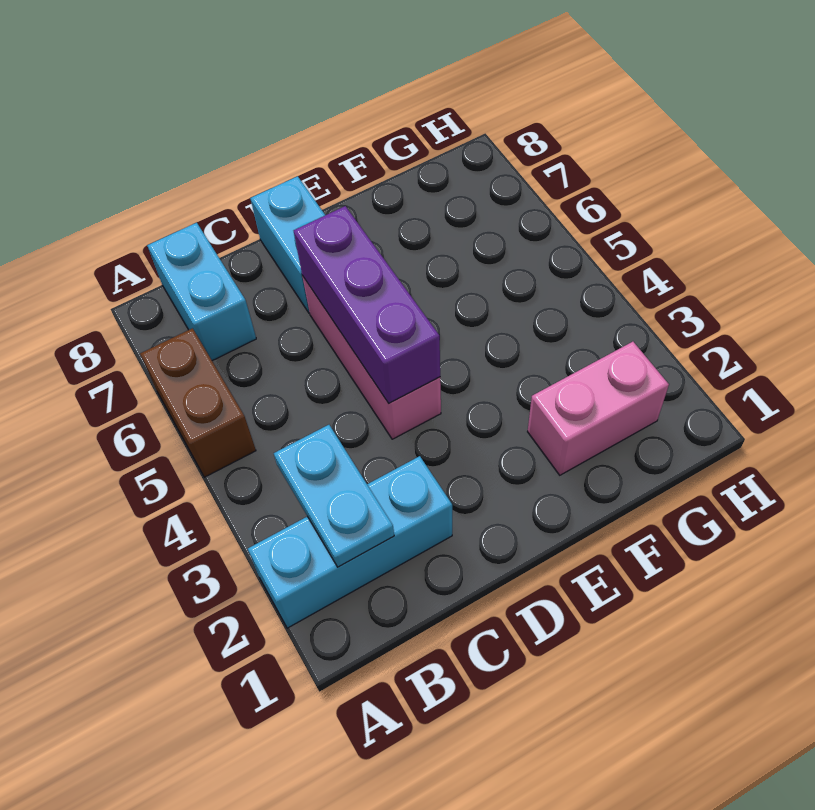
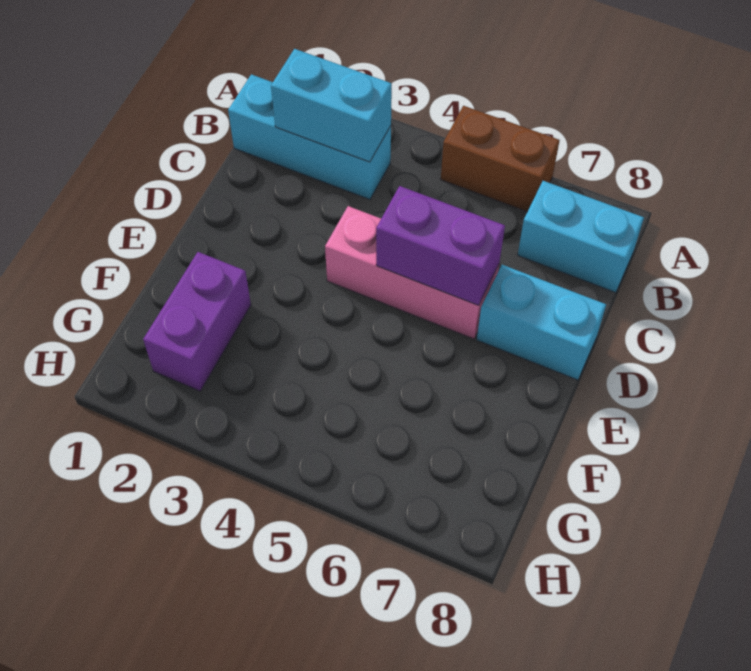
cyan brick A2:C2 level 1 -> cyan brick B1:B3 level 1
cyan plate B2:B3 level 2 -> cyan brick B2:B3 level 2
purple brick D4:D6 level 2 -> purple brick D5:D6 level 2
pink brick F2:G2 level 1 -> purple brick F2:G2 level 1

